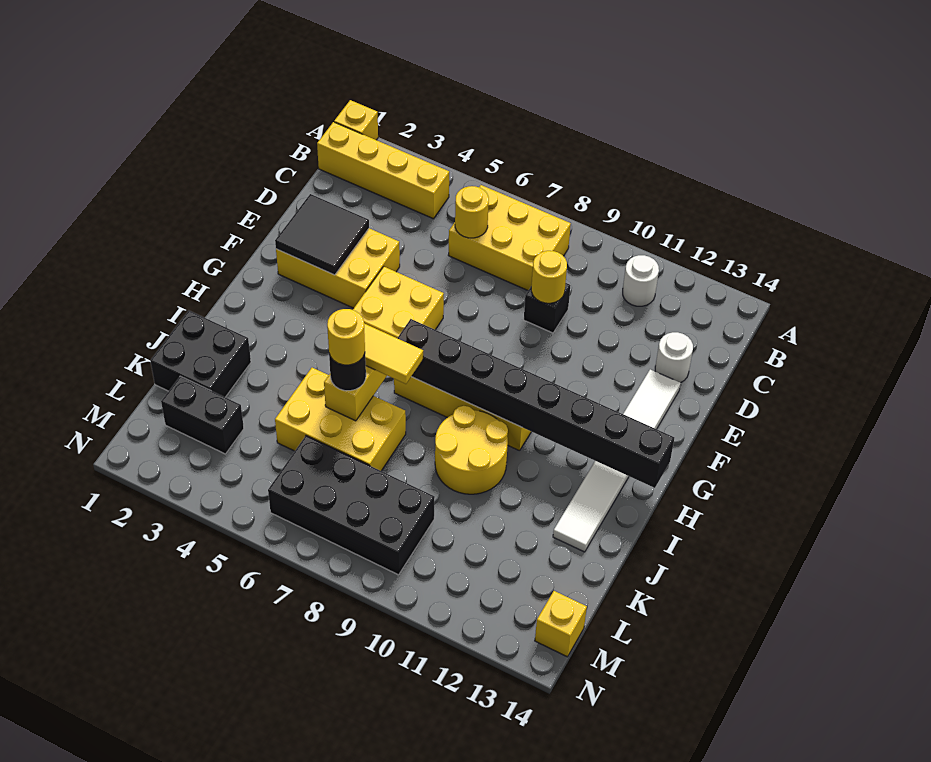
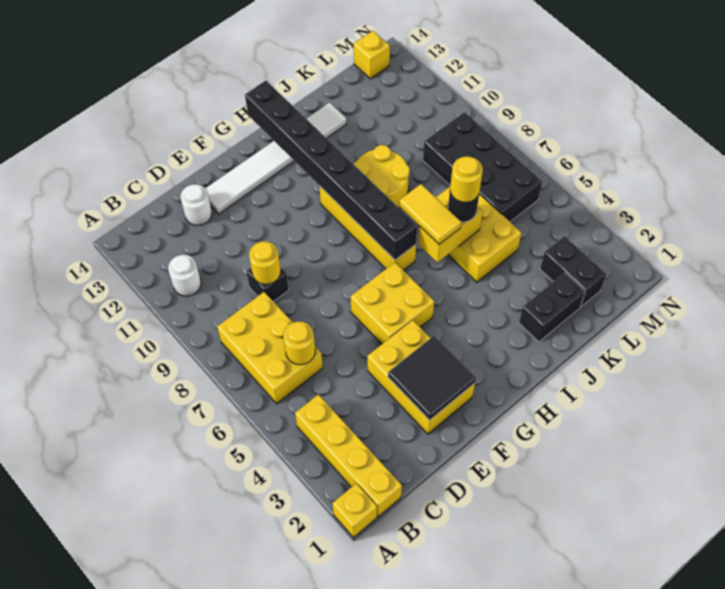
black brick J1:K2 level 1 -> black brick J2:K2 level 1

